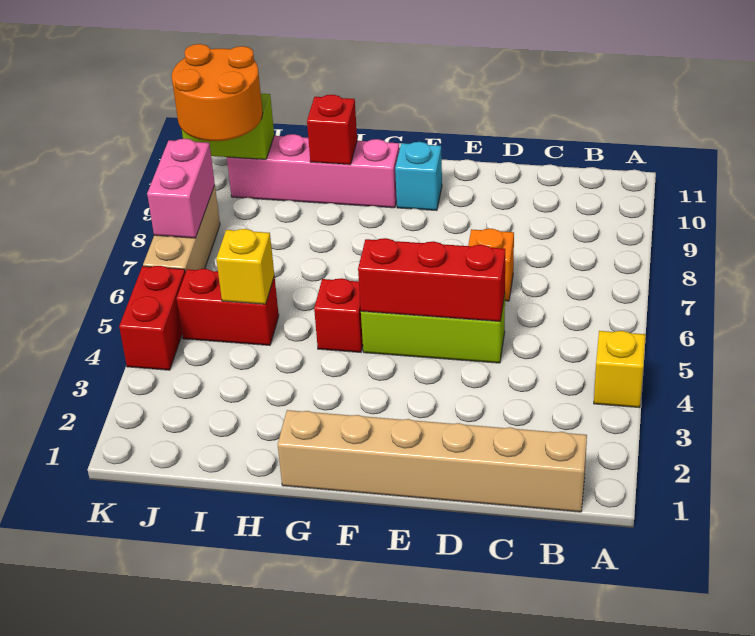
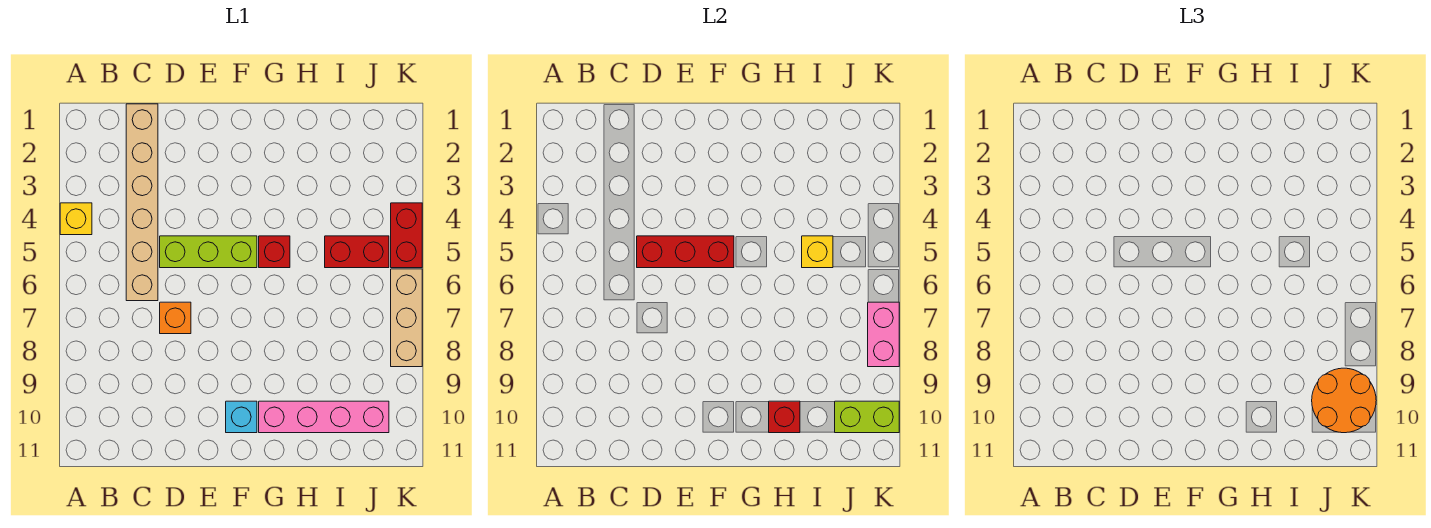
tan brick B1:G1 level 1 -> tan brick C1:C6 level 1

